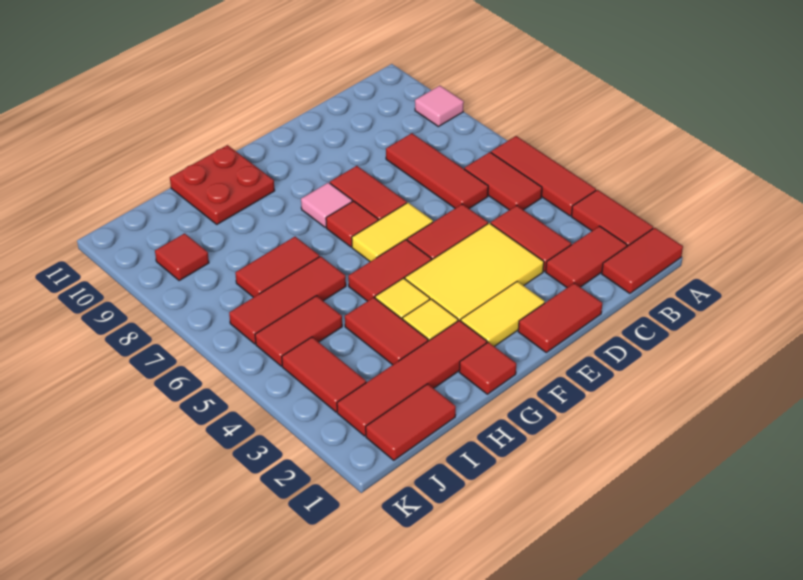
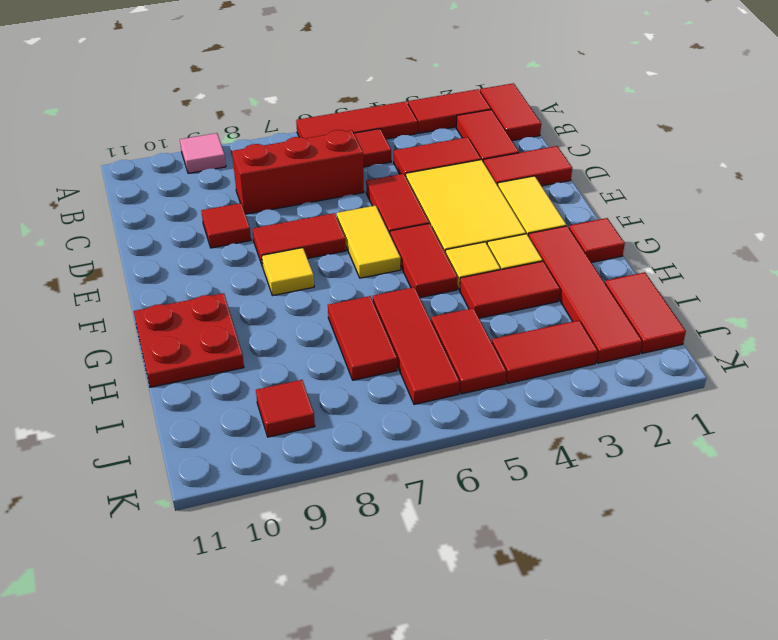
red tile C6:C8 level 1 -> red brick C6:C8 level 1
red tile D1:E1 level 1 -> red tile D1:D2 level 1
red tile F7 level 1 -> red tile D9 level 1
pink tile F8 level 1 -> yellow tile F8 level 1

